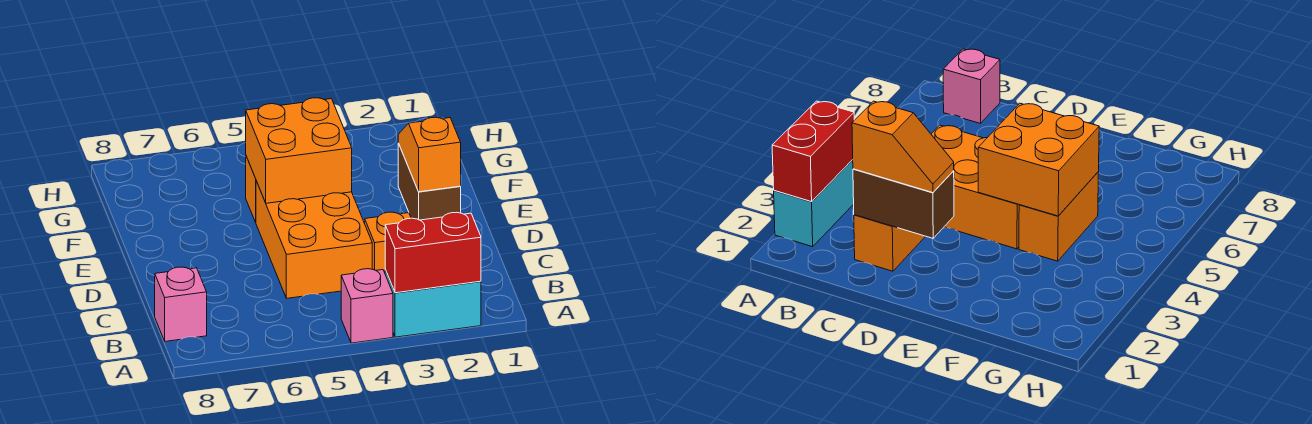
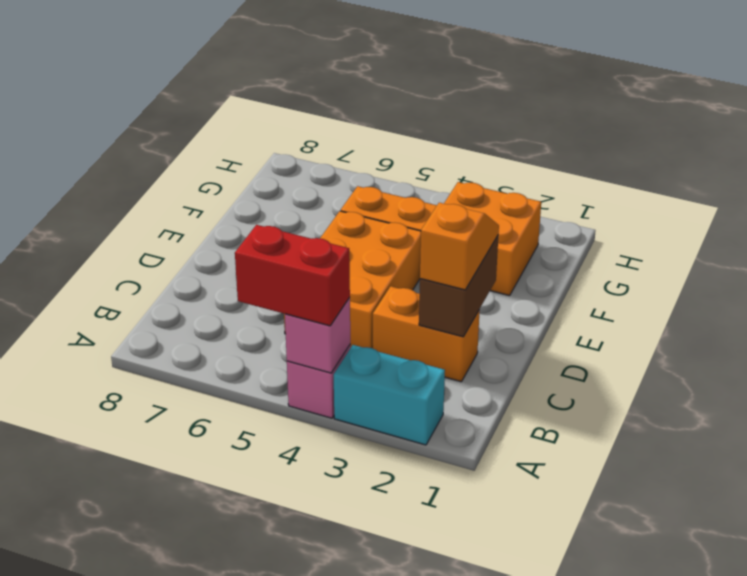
red brick A2:A3 level 2 -> red brick A4:A5 level 3
pink brick B8 level 1 -> pink brick A4 level 2
orange brick E4:F5 level 2 -> orange brick F2:G3 level 1

